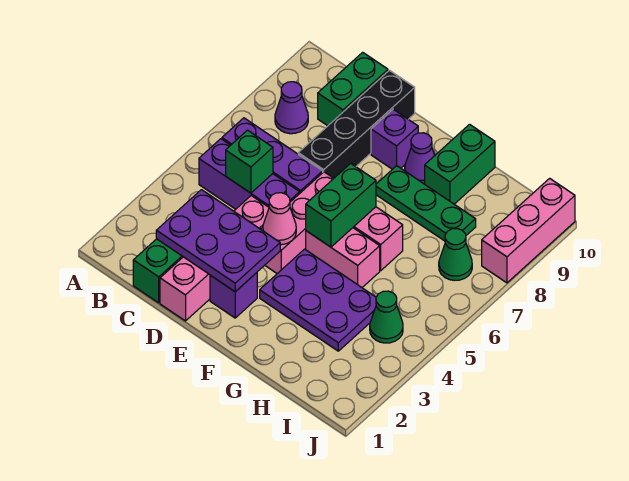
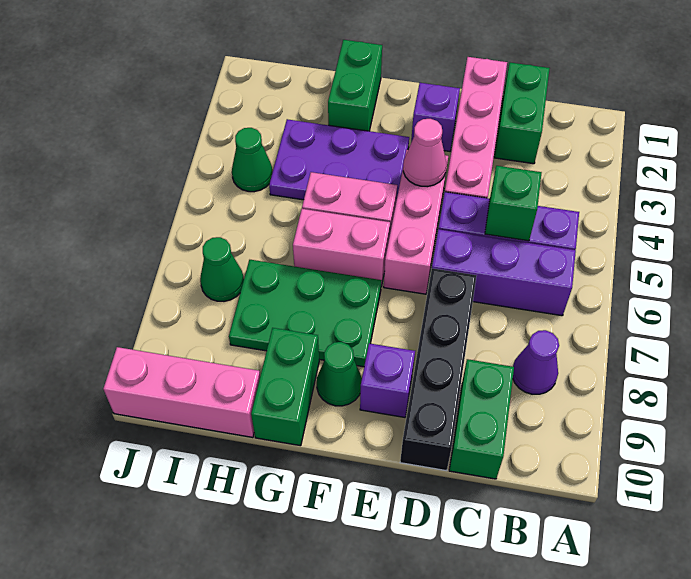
purple plate C2:E3 level 2 -> none
green brick F5:F6 level 2 -> green brick G1:G2 level 1
green plate F8:H8 level 1 -> green plate F7:H8 level 1
purple cone F9 level 1 -> green cone F9 level 1
pink brick J8:J10 level 1 -> pink brick H10:J10 level 1

